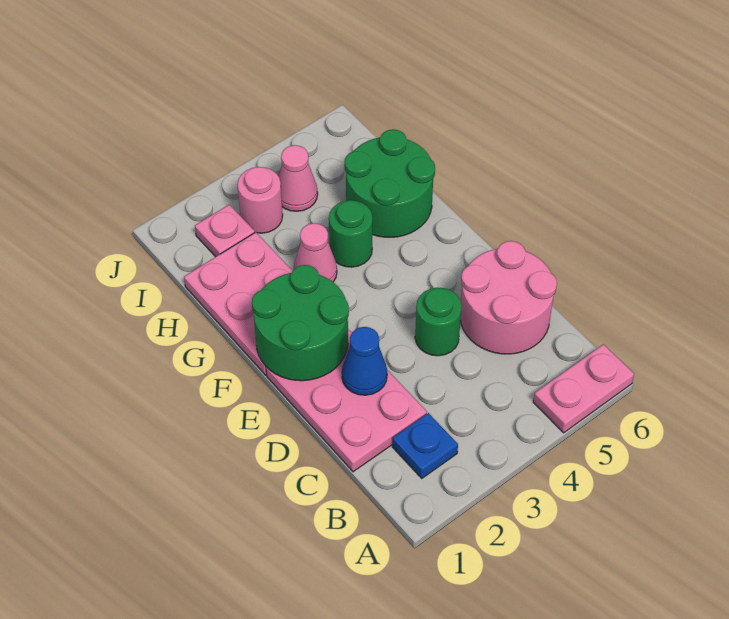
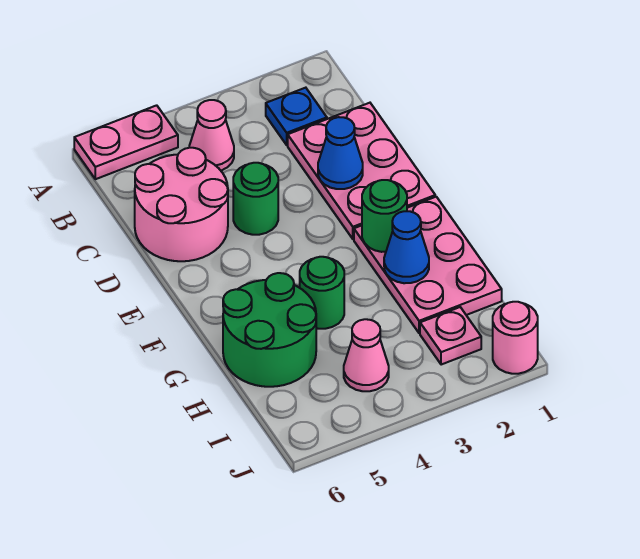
green round brick E1:F2 level 2 -> green round brick F2 level 2
none -> blue cone G2 level 2
pink cone G3 level 1 -> pink cone B4 level 1
pink round brick I3 level 1 -> pink round brick J1 level 1

